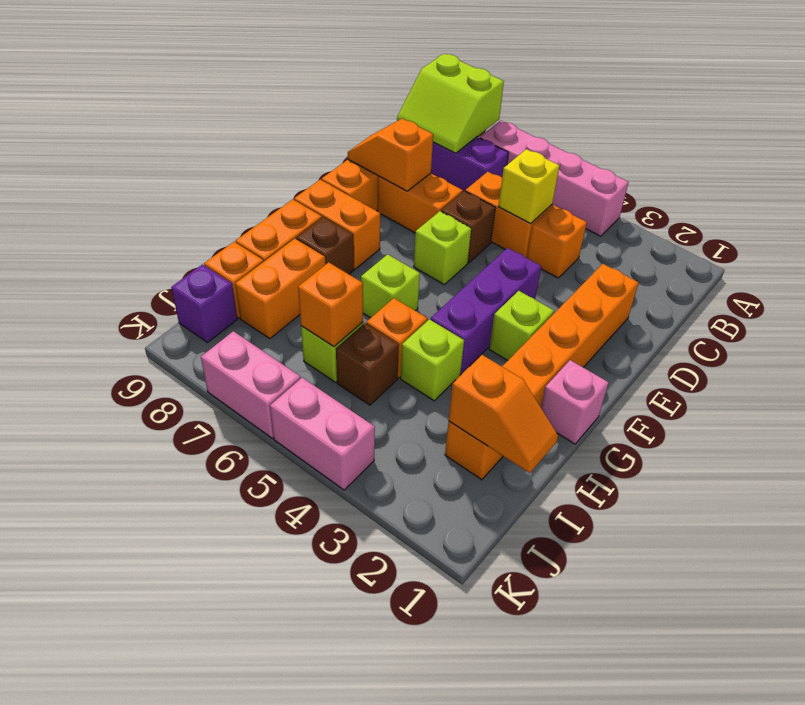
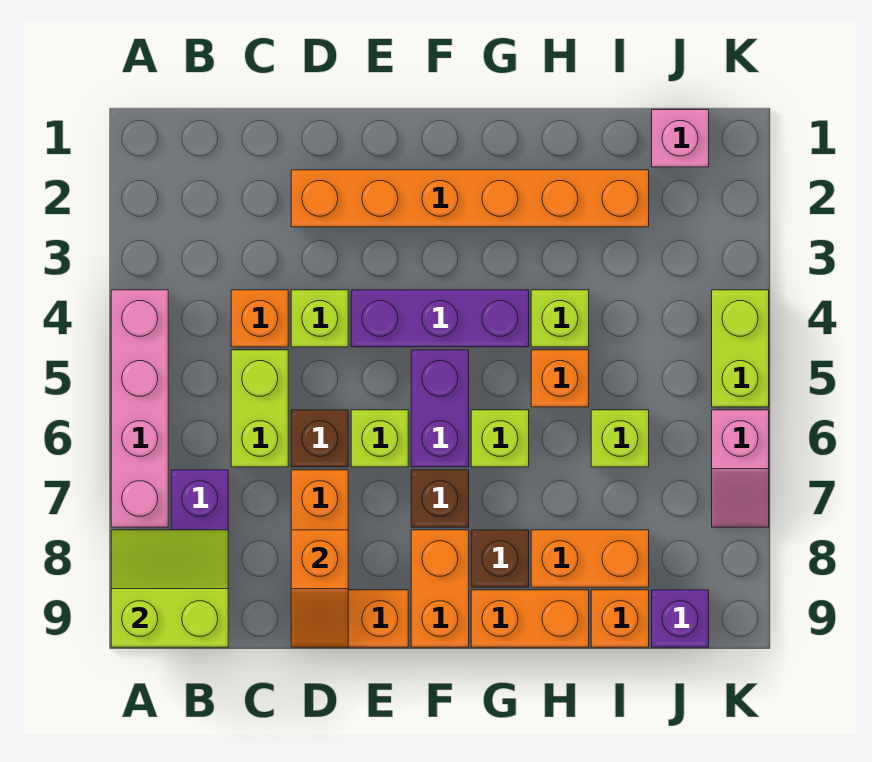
lime slope A8:B9 level 2 top A -> lime slope A8:B9 level 2 top 9
orange brick C5:C6 level 1 -> lime brick C5:C6 level 1
yellow brick C5 level 2 -> none
lime brick F3 level 1 -> lime brick D4 level 1
none -> purple brick F5:F6 level 1
pink brick G1 level 1 -> pink brick J1 level 1
orange slope I1:I2 level 2 top 2 -> none
brown brick I5 level 1 -> brown brick F7 level 1
orange brick I6 level 2 -> none
pink brick K4:K5 level 1 -> lime brick K4:K5 level 1
pink brick K6:K7 level 1 -> pink slope K6:K7 level 1 top 6

